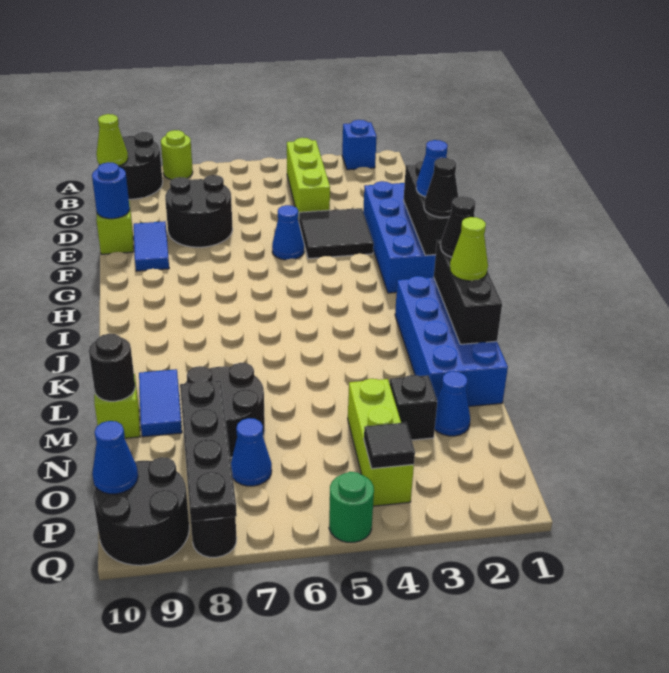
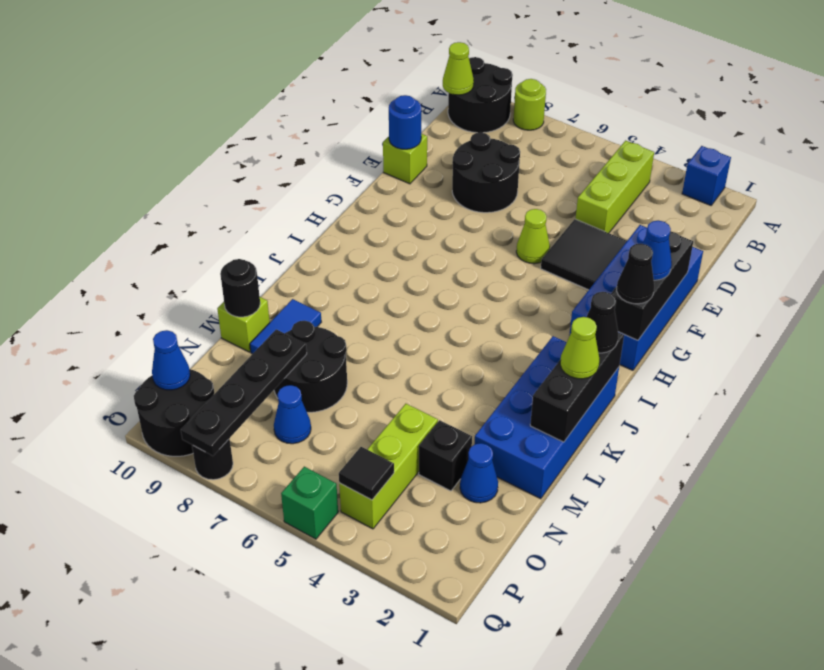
blue tile E9:F9 level 1 -> none
blue cone F5 level 1 -> lime cone F5 level 1
green round brick Q5 level 1 -> green brick Q5 level 1

